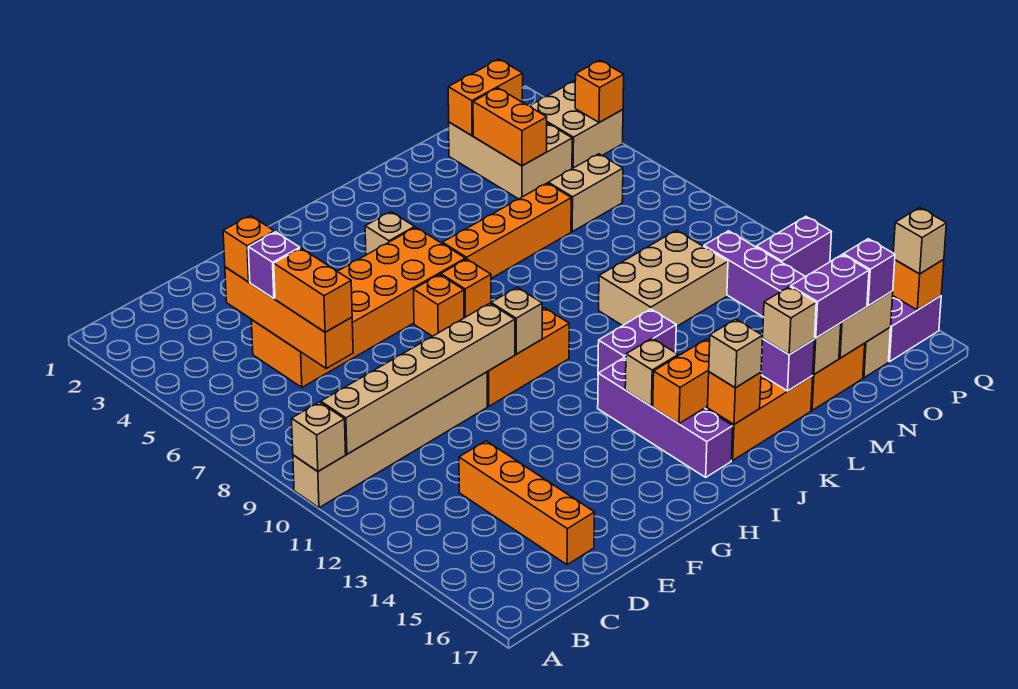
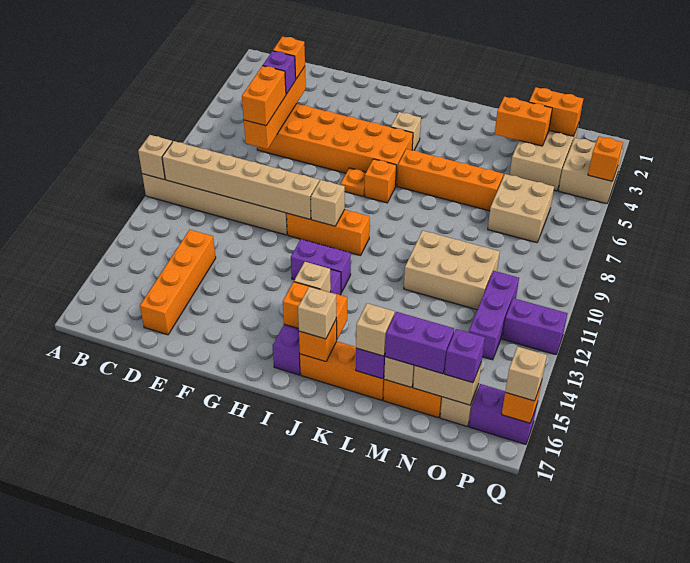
orange brick H7 level 1 -> orange plate H7 level 1
purple brick J12:K12 level 1 -> purple brick H12:I12 level 1
orange brick N3:N4 level 2 -> orange brick M3:N3 level 2
tan brick N6:O6 level 1 -> tan brick N6:O7 level 1

